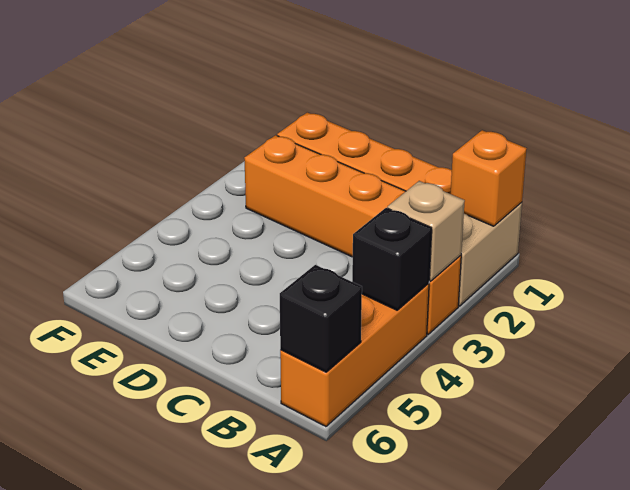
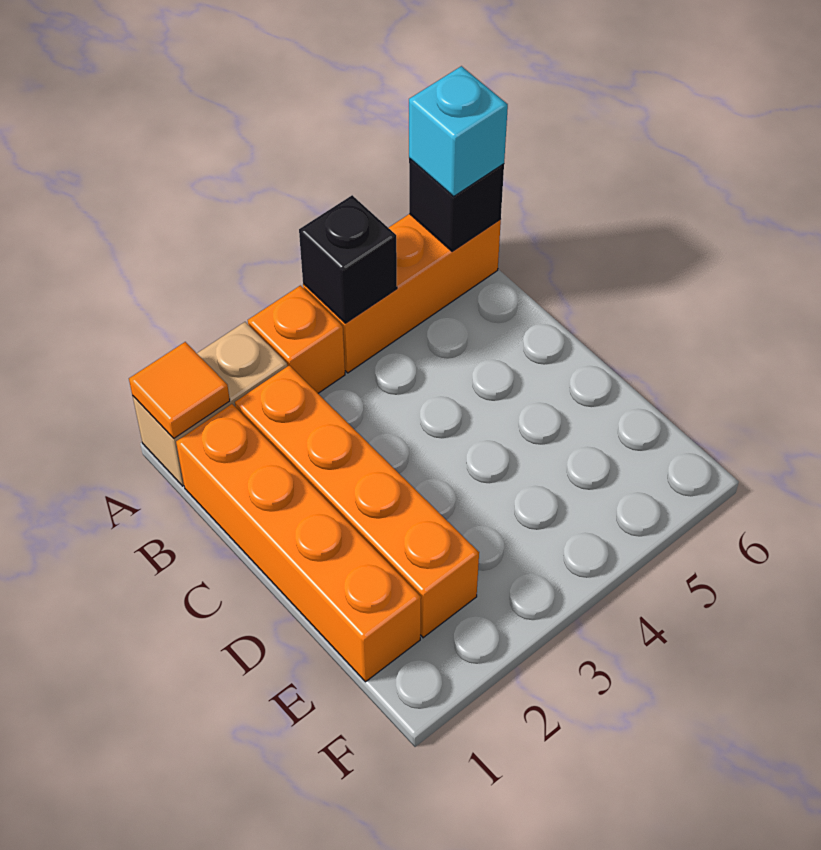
orange brick A1 level 2 -> orange tile A1 level 2
tan brick A3 level 2 -> none
none -> cyan brick A6 level 3

